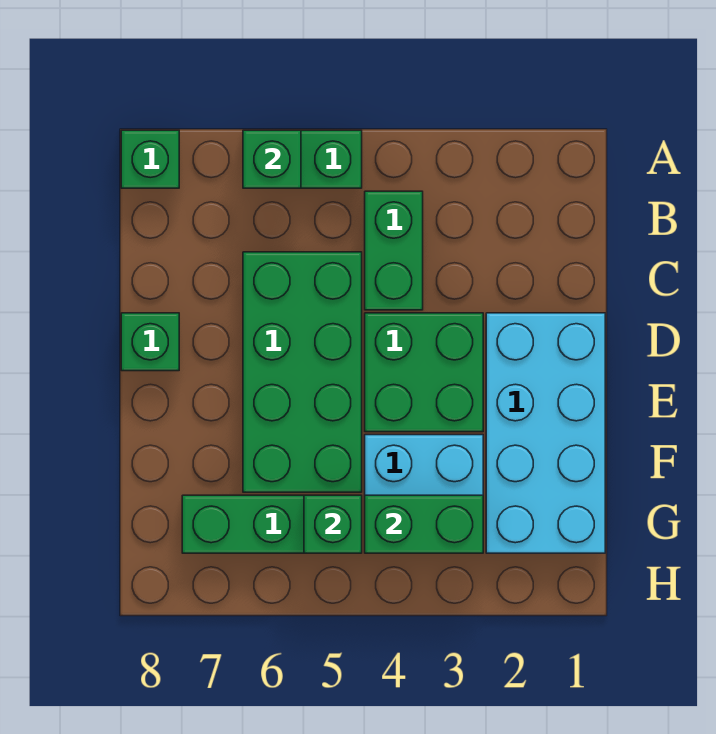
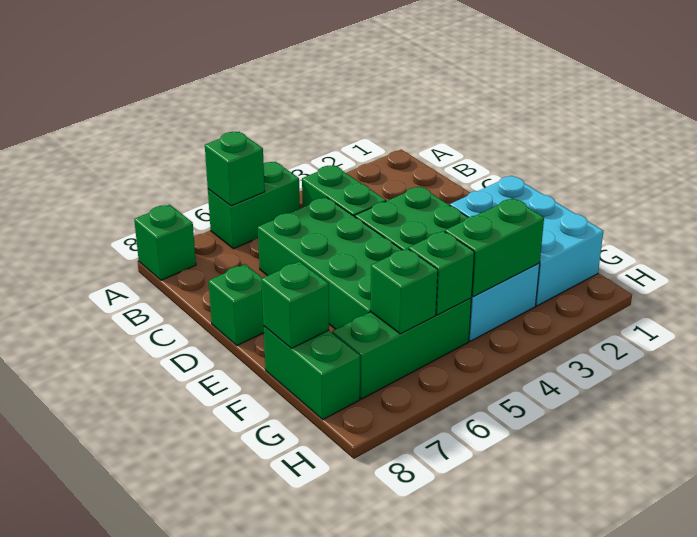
cyan brick D1:G2 level 1 -> cyan brick E1:G2 level 1
none -> green brick F8:G8 level 1
none -> green brick F8 level 2
none -> green brick G6 level 2

